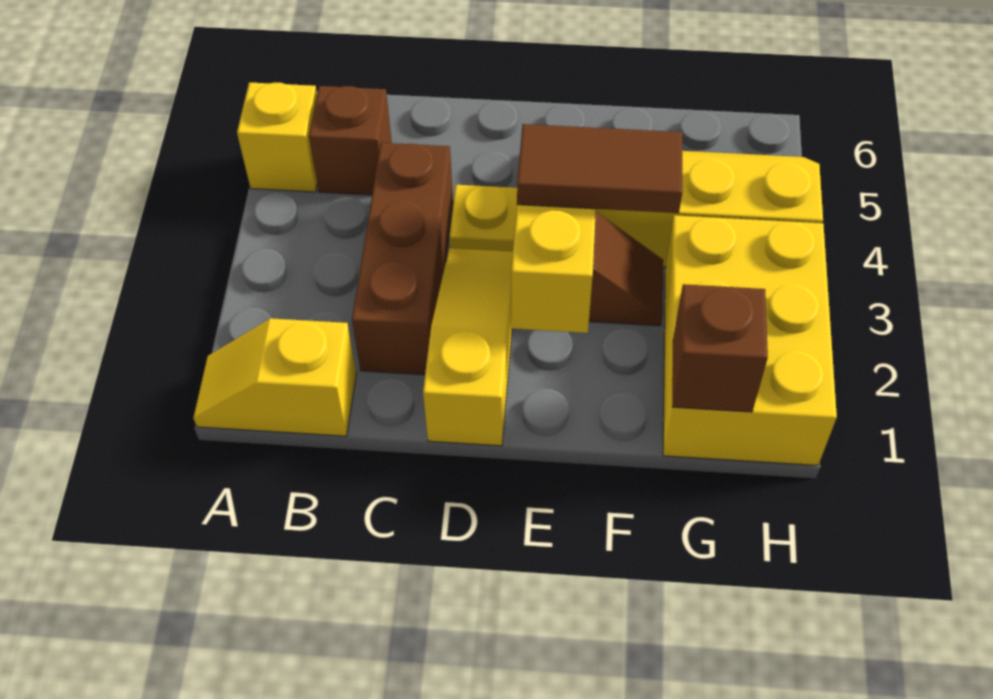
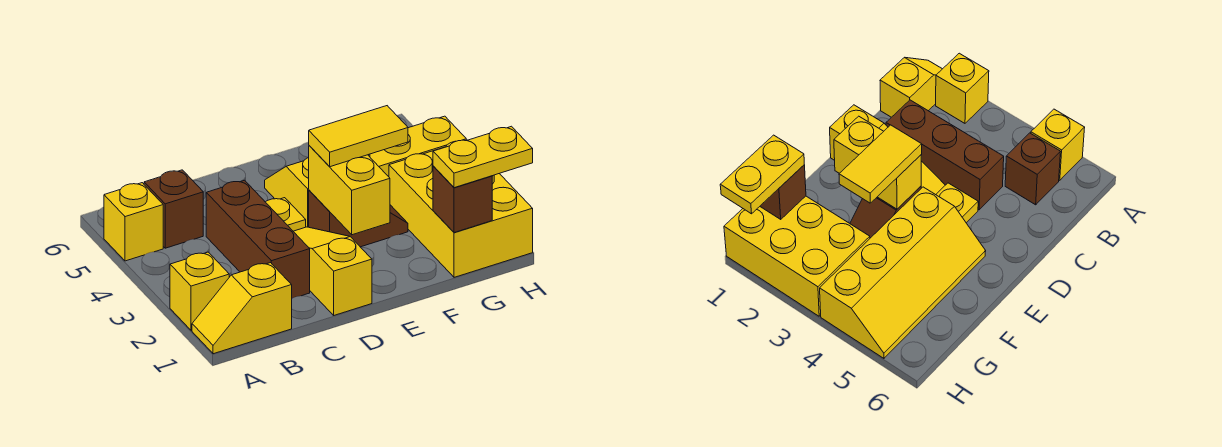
none -> yellow brick A2 level 1
brown tile E3:F3 level 3 -> yellow tile E3:F3 level 3
none -> yellow plate G1:H1 level 3

